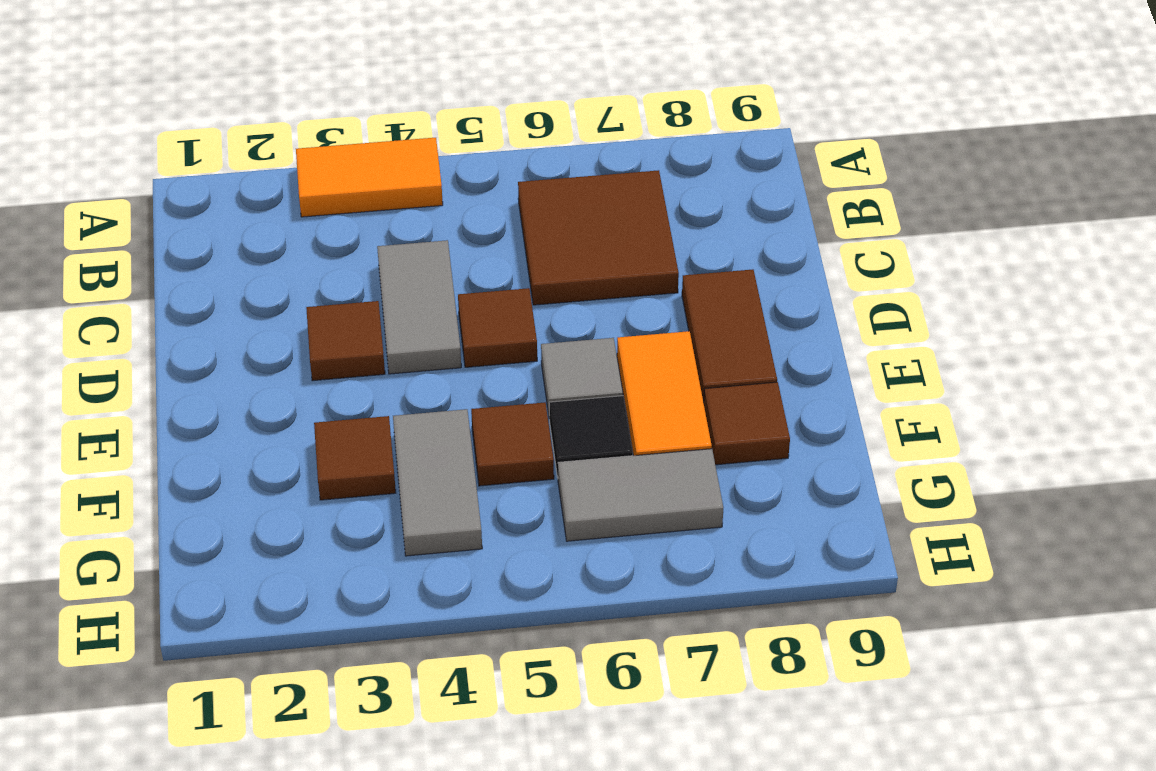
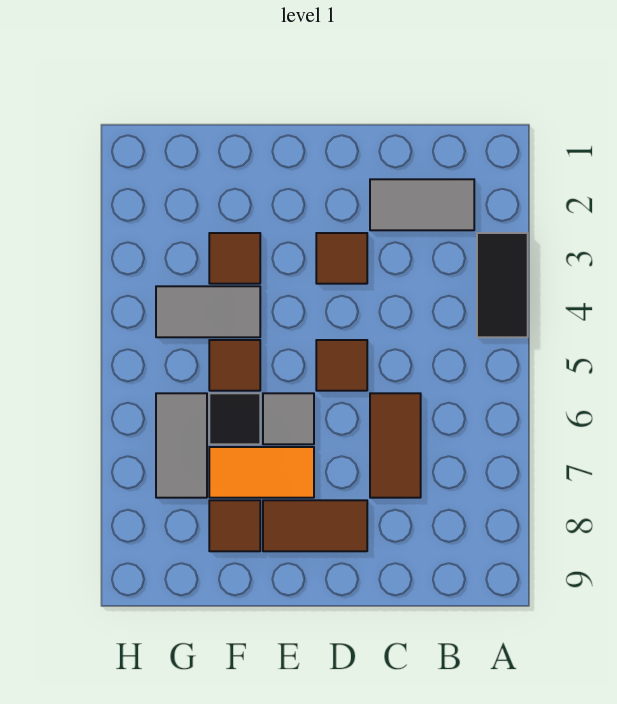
orange tile A3:A4 level 1 -> black tile A3:A4 level 1
brown tile B6:C7 level 1 -> brown tile C6:C7 level 1
grey tile C4:D4 level 1 -> grey tile B2:C2 level 1

